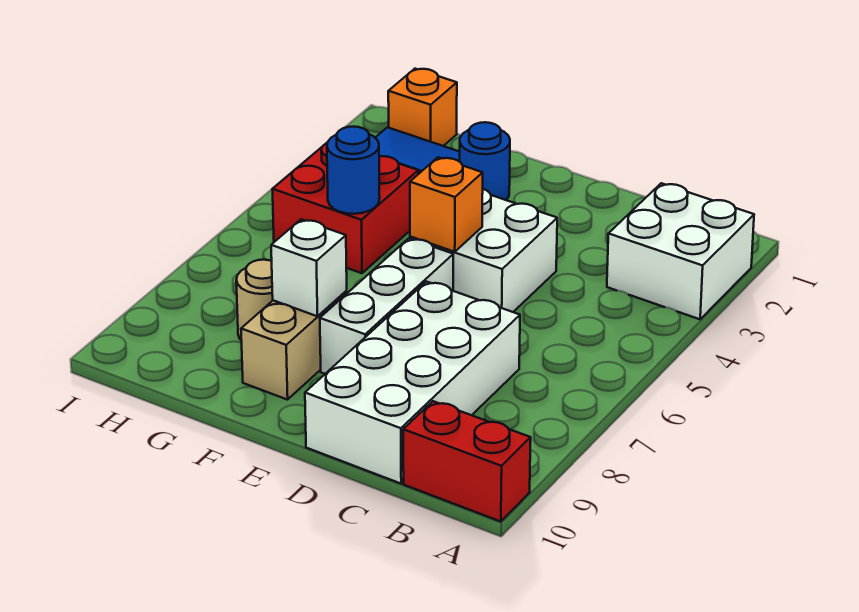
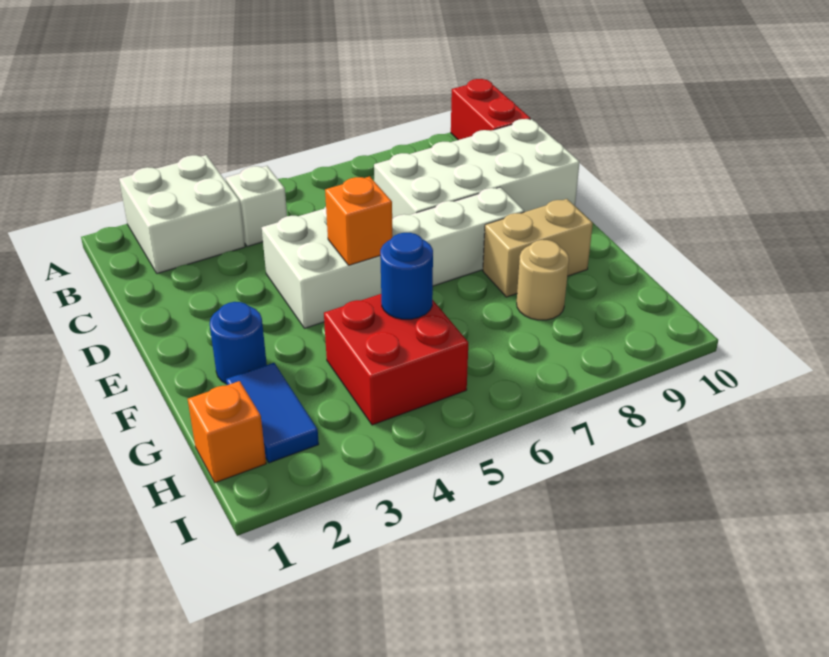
white brick F8 level 2 -> white brick B4 level 1

